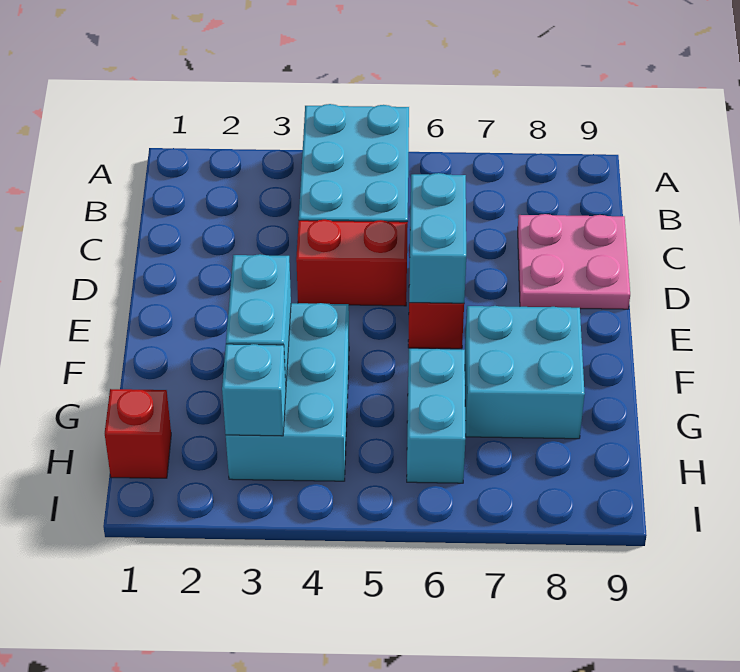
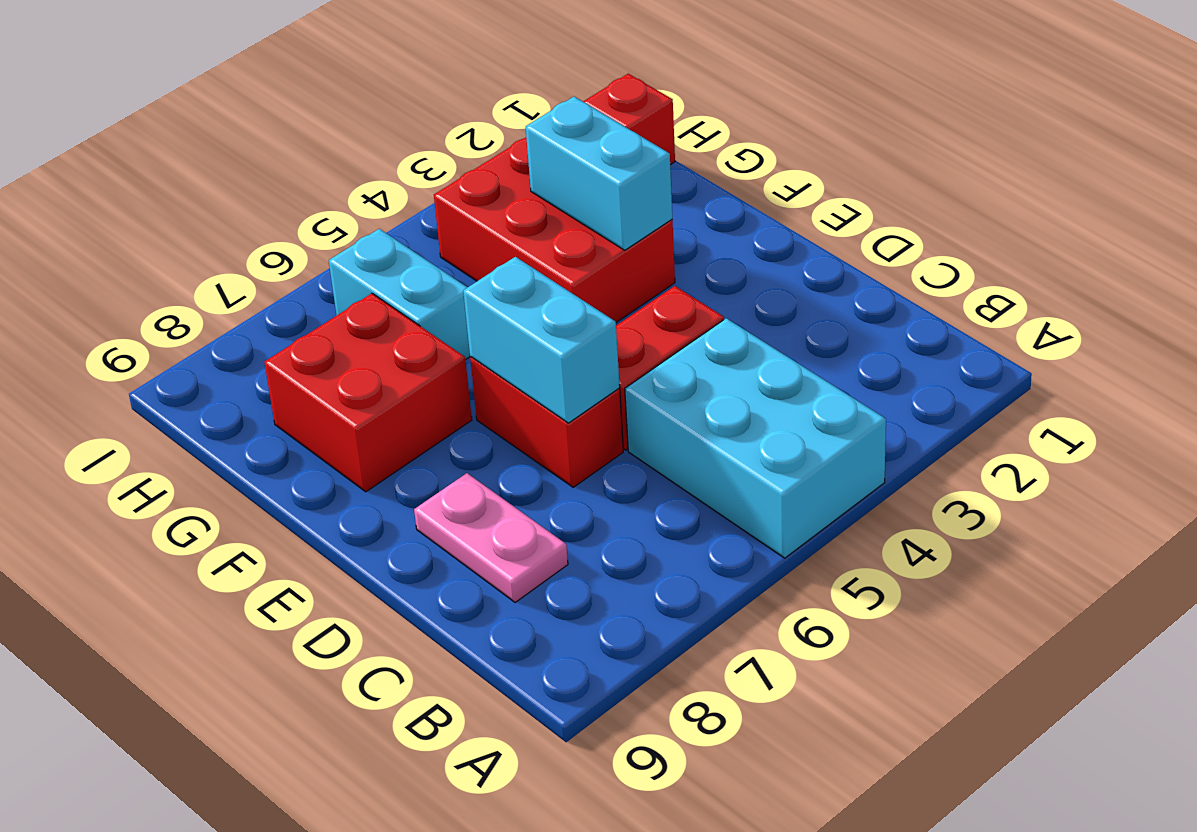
pink plate C8:D9 level 1 -> pink plate C8:D8 level 1
cyan brick F3:H4 level 1 -> red brick F3:H4 level 1
cyan brick F7:G8 level 1 -> red brick F7:G8 level 1
cyan brick H3 level 2 -> none

